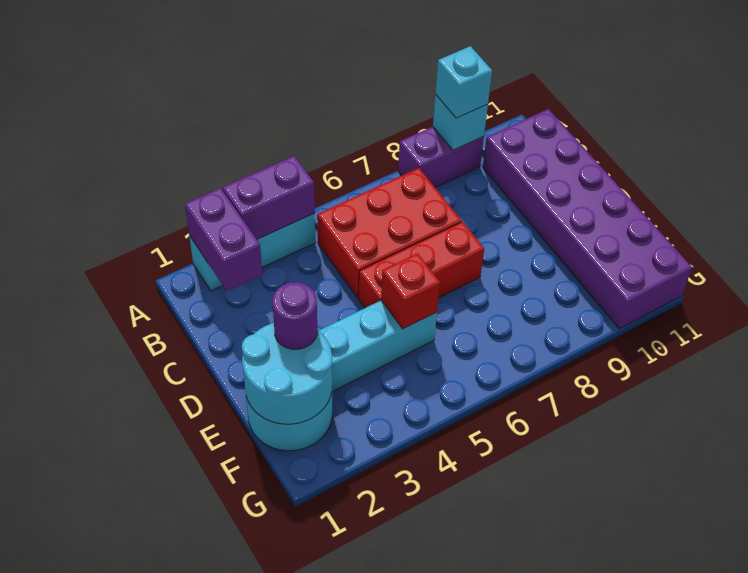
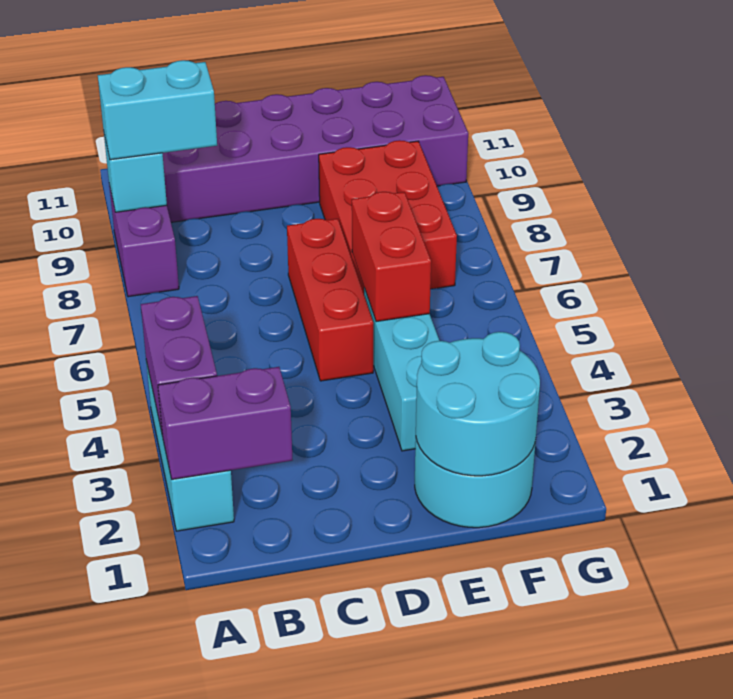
cyan brick A9 level 3 -> cyan brick A9:B9 level 3
red brick B5:C7 level 1 -> red brick E7:F9 level 1
purple round brick E2 level 3 -> none
red brick E5 level 2 -> red brick E5:E6 level 2

